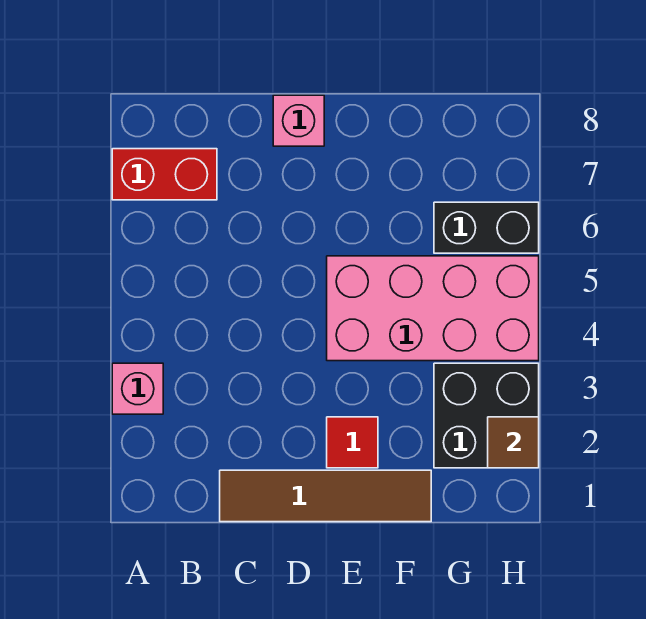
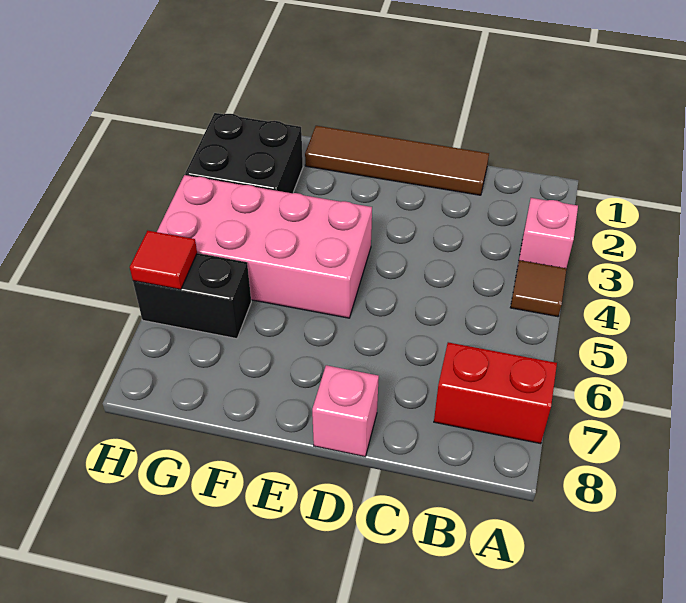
red tile E2 level 1 -> red tile H6 level 2
brown tile H2 level 2 -> brown tile A4 level 1

